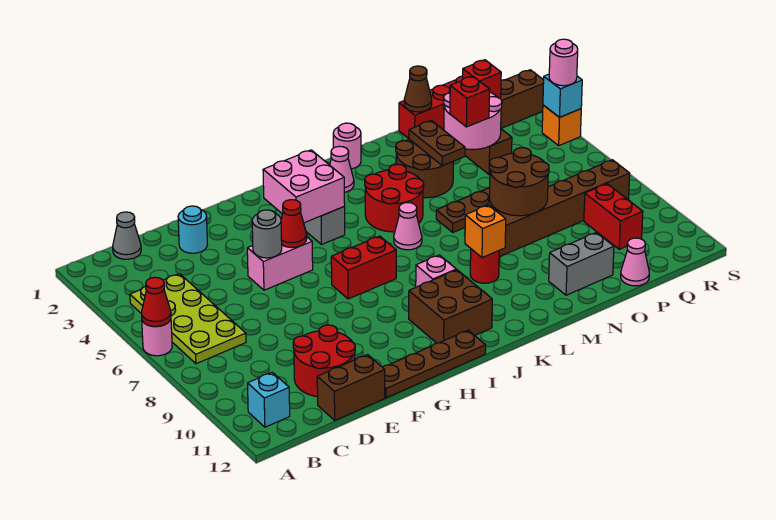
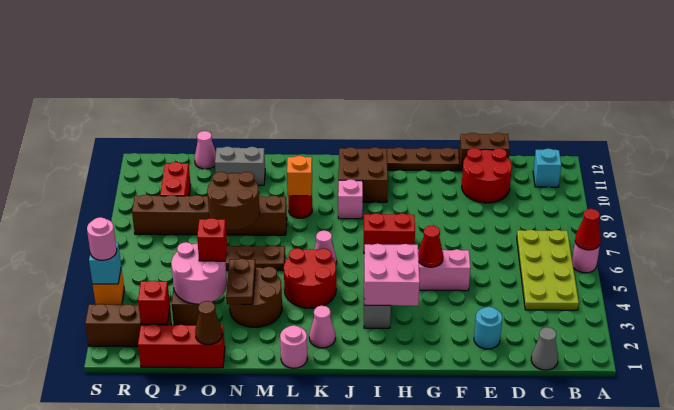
grey round brick F5 level 2 -> none

